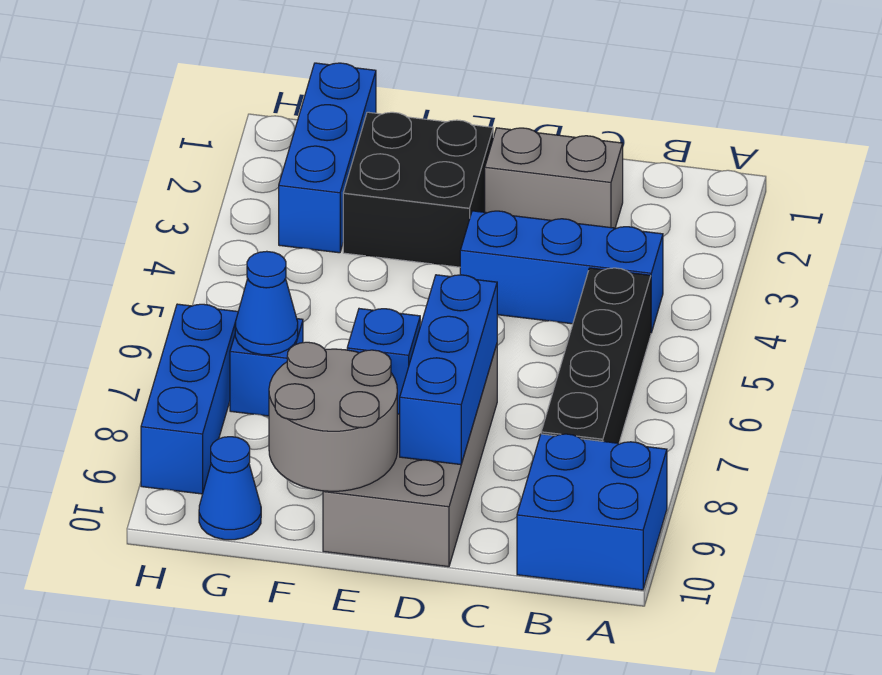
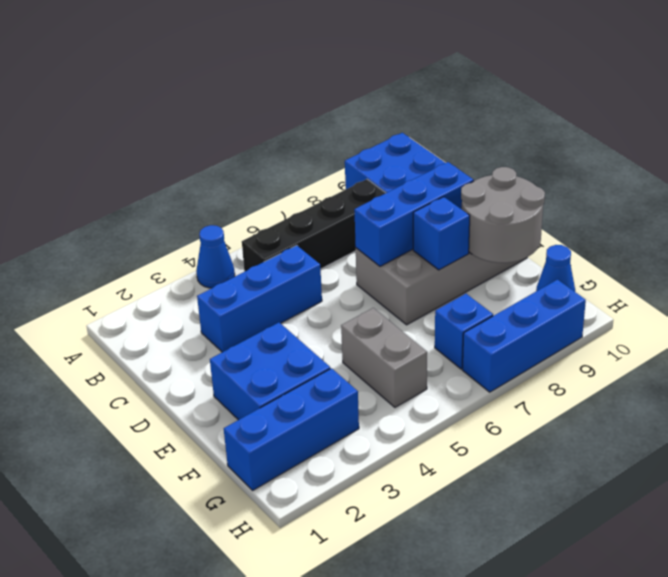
blue brick B4:D4 level 1 -> blue brick C3:C5 level 1
grey brick C2:D2 level 1 -> grey brick F5:G5 level 1
black brick E2:F3 level 1 -> blue brick E2:F3 level 1
blue cone G7 level 2 -> blue cone A4 level 1

